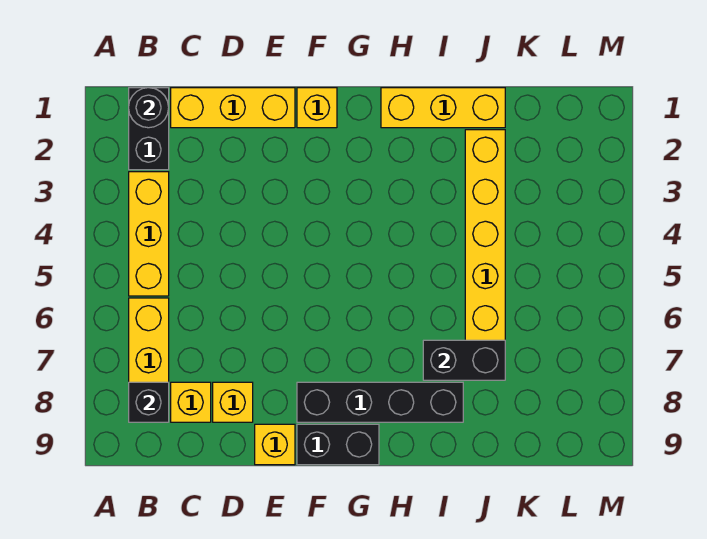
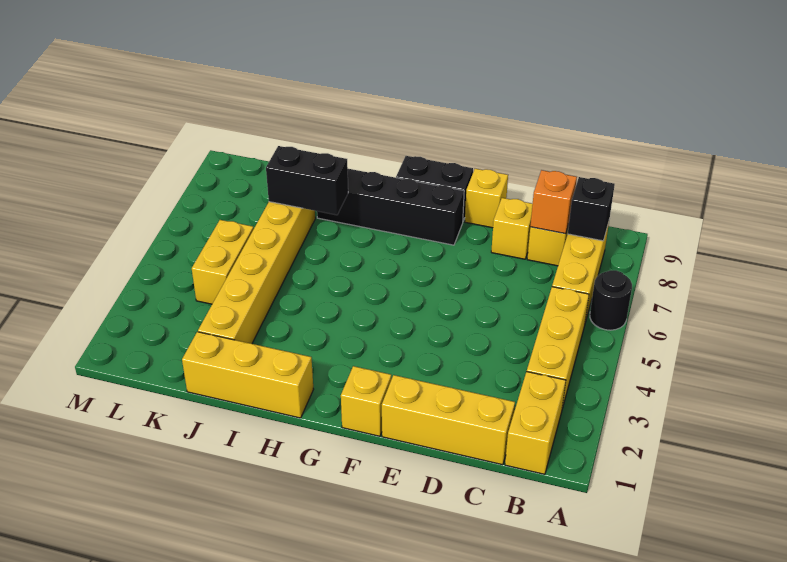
black brick B1:B2 level 1 -> yellow brick B1:B2 level 1
black round brick B1 level 2 -> black round brick A6 level 1
none -> orange brick C8 level 2
none -> yellow brick K4:K5 level 1

